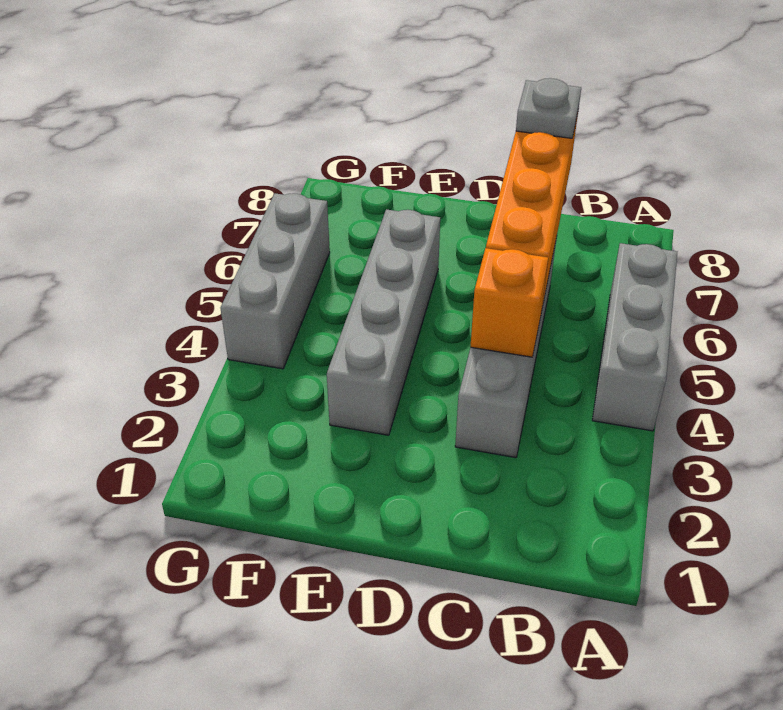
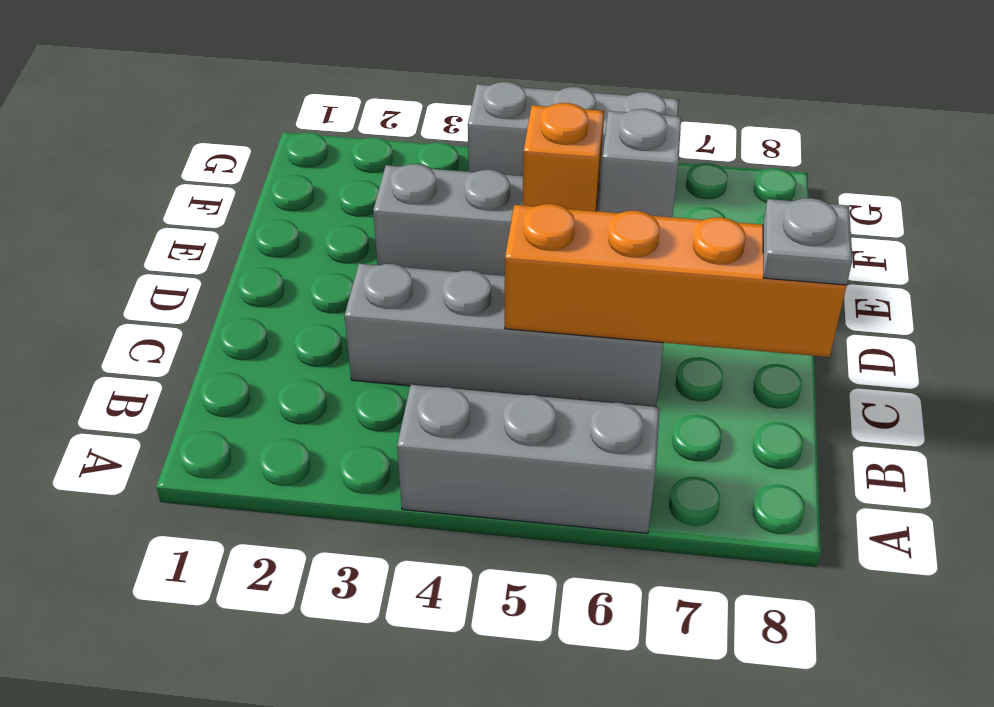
orange brick C4 level 2 -> orange brick E5 level 2
none -> grey brick E6 level 2

